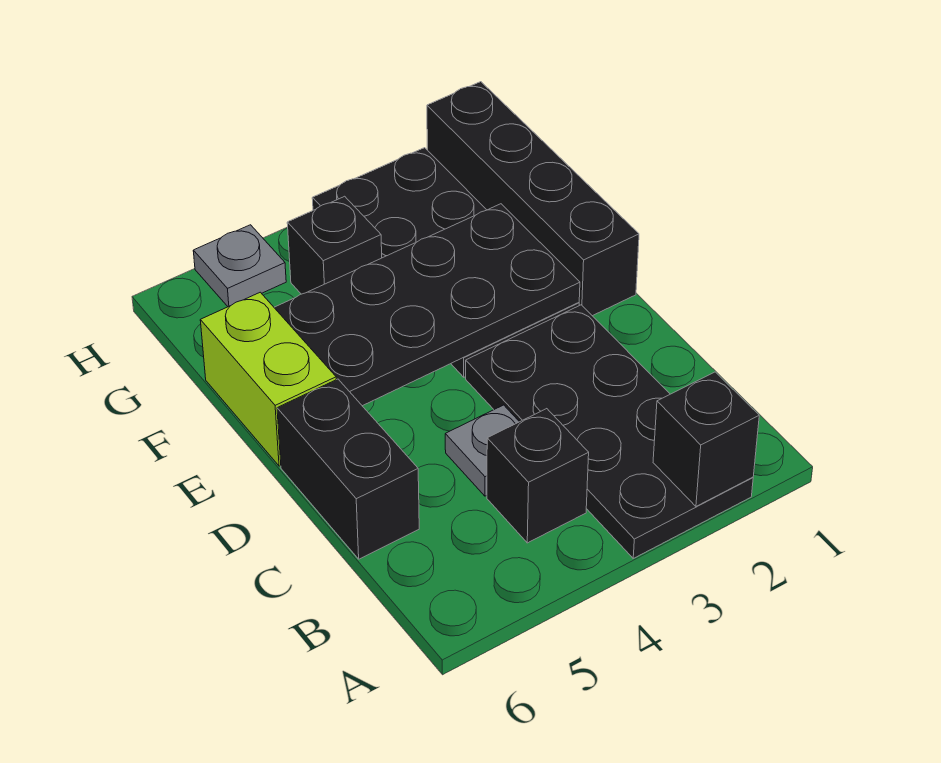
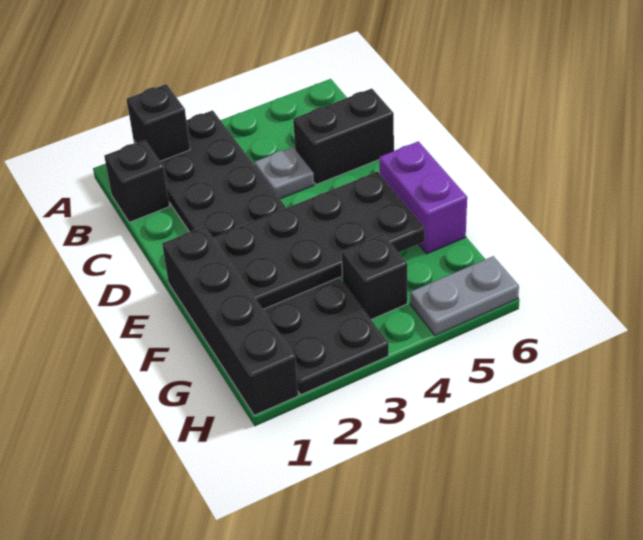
black brick B4 level 1 -> black brick B1 level 1
black brick C6:D6 level 1 -> black brick C5:C6 level 1
lime brick E6:F6 level 1 -> purple brick E6:F6 level 1
grey plate H5 level 1 -> grey plate H5:H6 level 1

